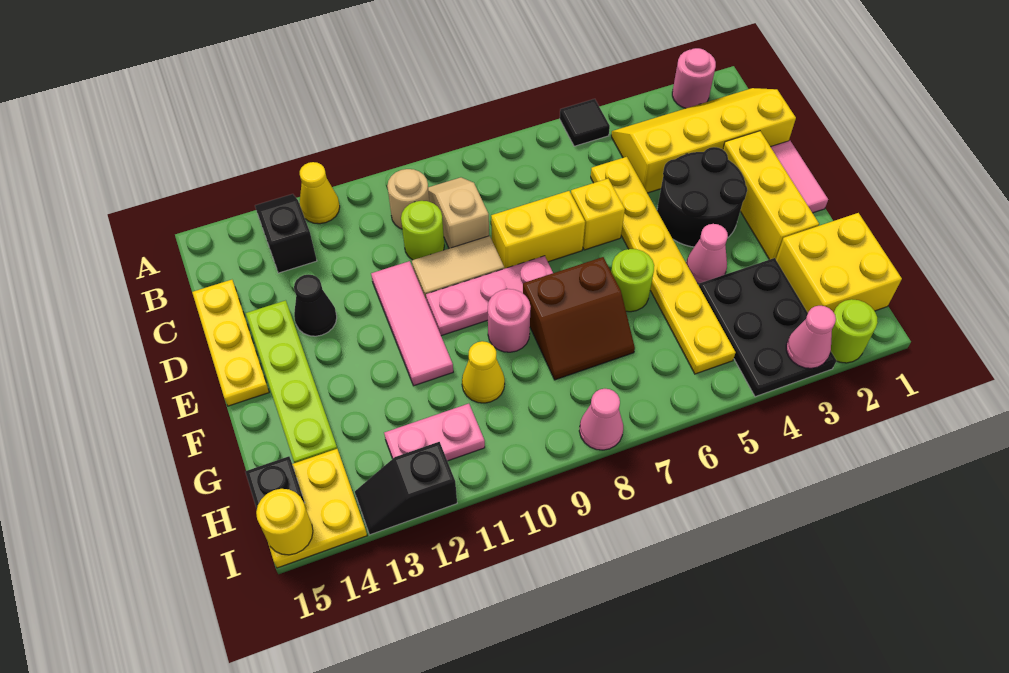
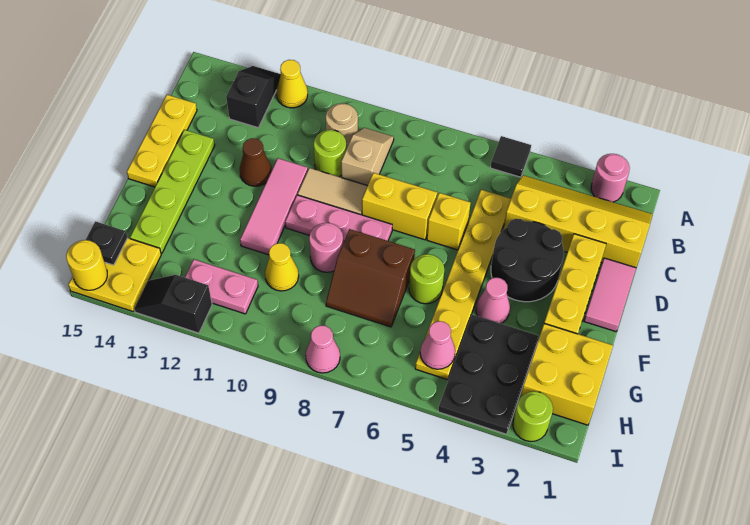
none -> brown cone D12 level 1
black cone D13 level 1 -> none
pink cone I3 level 2 -> pink cone H5 level 2

